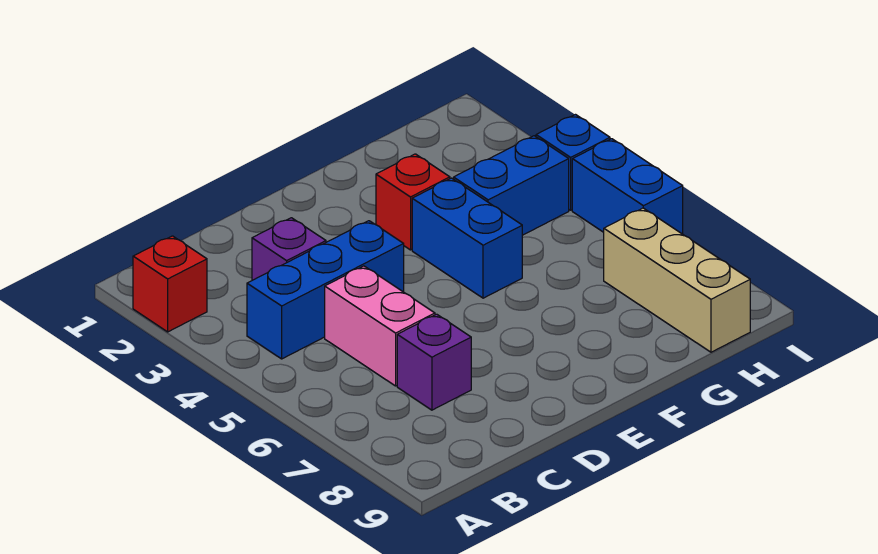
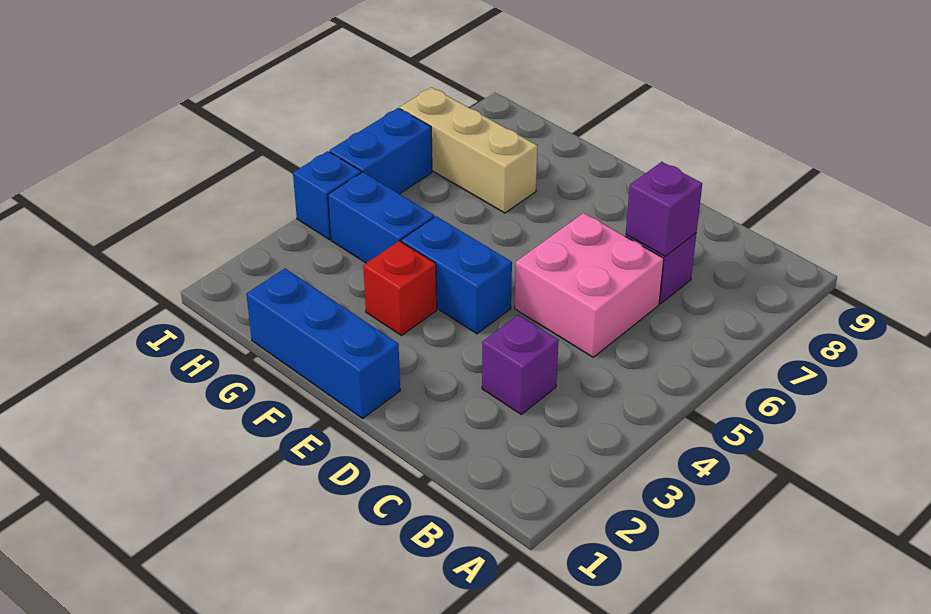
red brick A2 level 1 -> none
blue brick B4:D4 level 1 -> blue brick E1:G1 level 1
pink brick C5:C6 level 1 -> pink brick C5:D6 level 1
none -> purple brick C7 level 2
blue brick F4:F5 level 1 -> blue brick E4:F4 level 1
tan brick H7:H9 level 1 -> tan brick G7:I7 level 1

